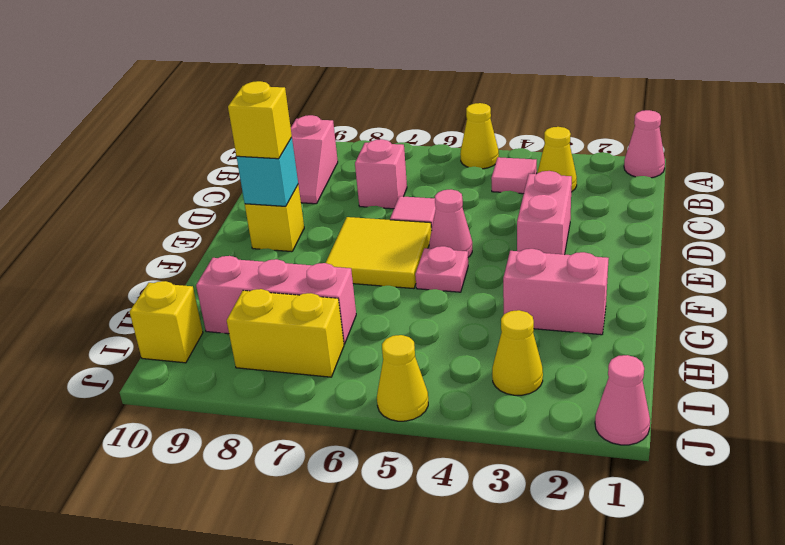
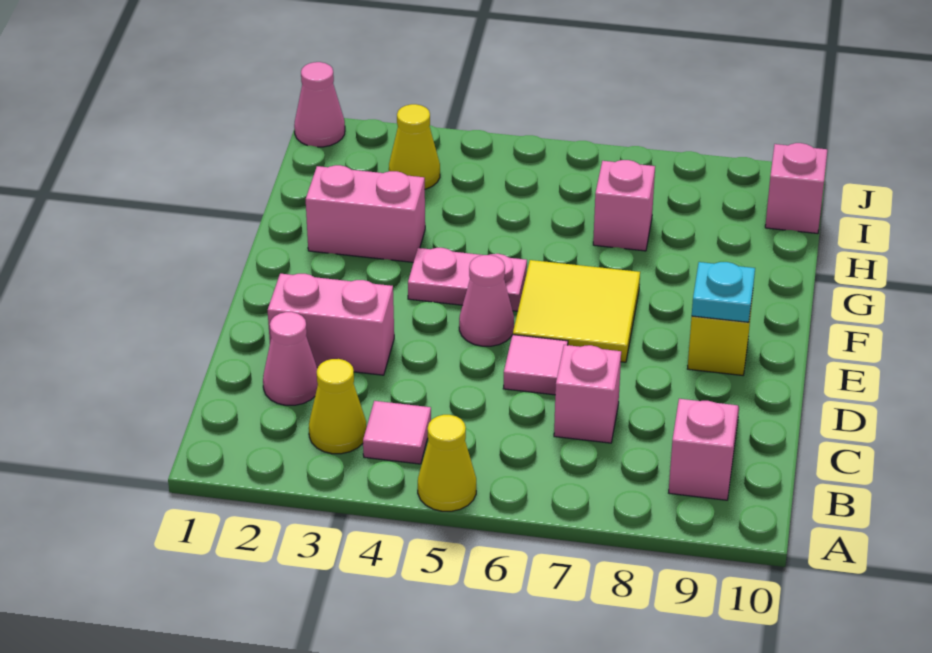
pink cone A1 level 1 -> pink cone C2 level 1
pink brick D3:E3 level 1 -> pink brick D2:D3 level 1
cyan brick E9 level 2 -> cyan plate E9 level 2
yellow brick E9 level 3 -> none
pink plate F5 level 1 -> pink plate F4:F5 level 1
pink brick H7:H9 level 1 -> pink brick H7 level 1
yellow brick I7:I8 level 1 -> none
yellow brick I10 level 1 -> pink brick I10 level 1
yellow cone J5 level 1 -> none

